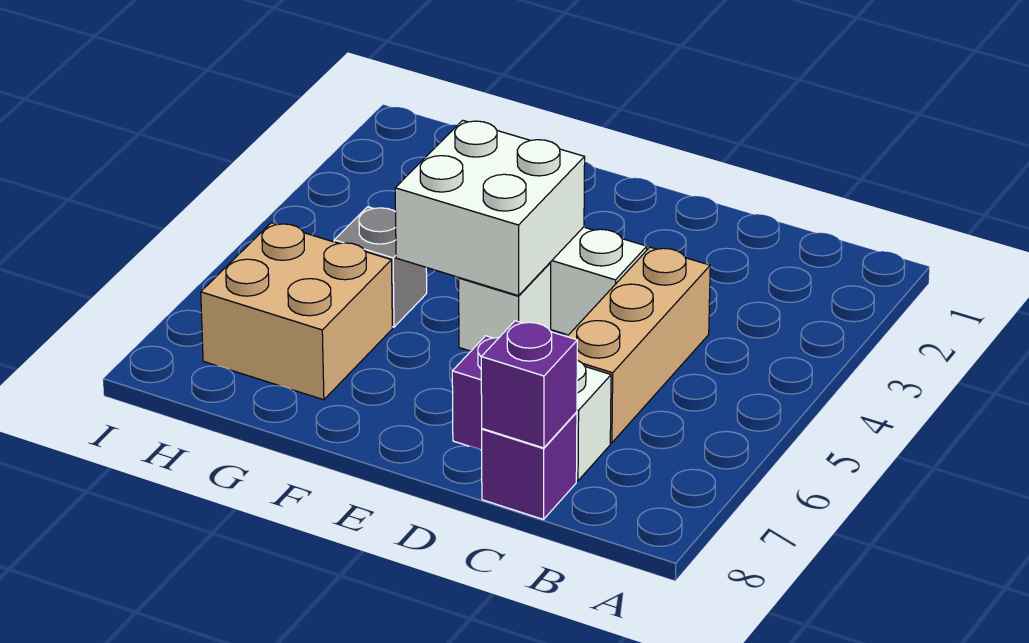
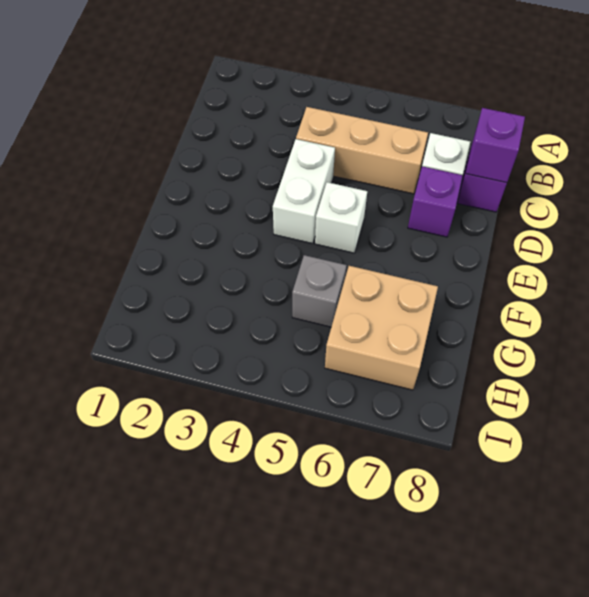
white brick E4:F5 level 2 -> none

